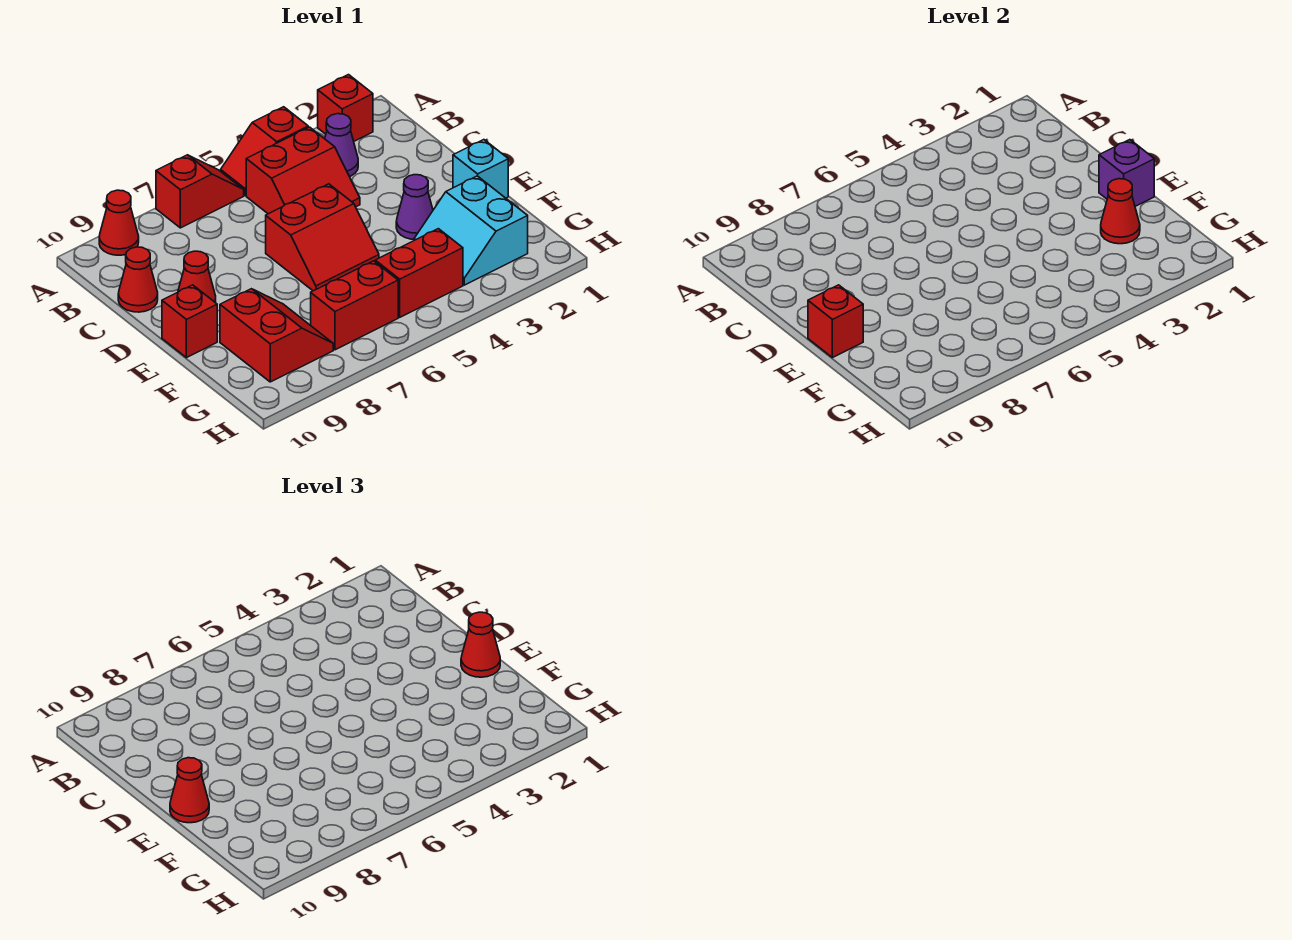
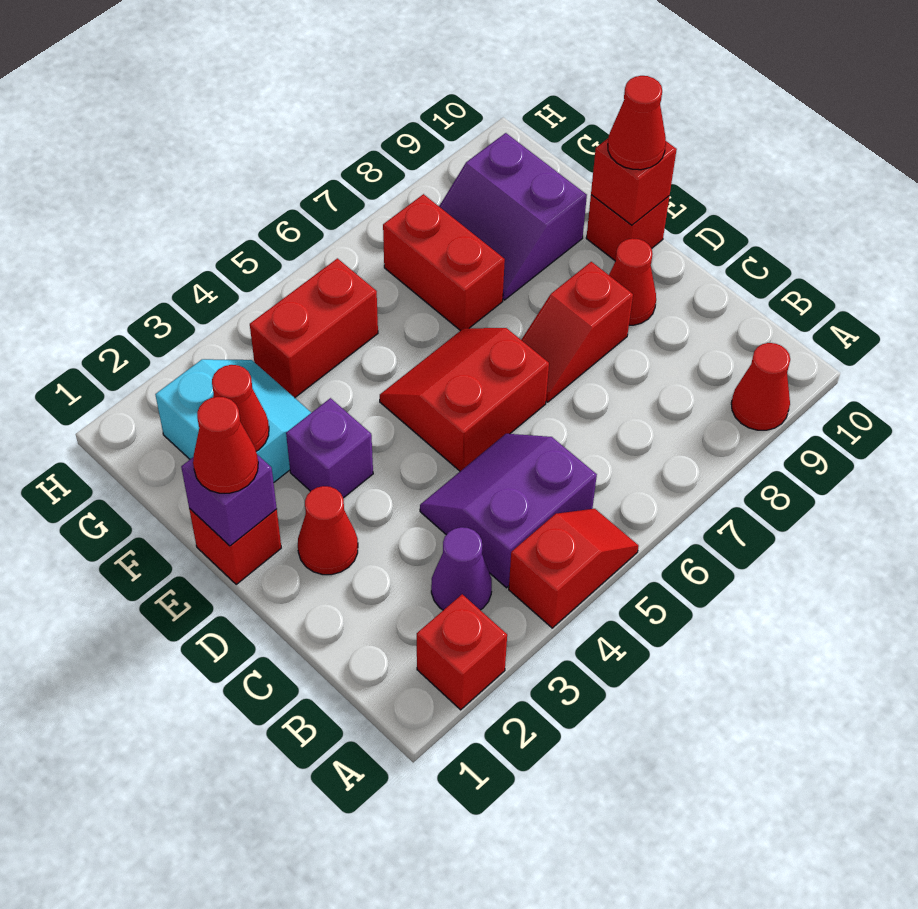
red slope A6:A7 level 1 top 7 -> red slope D7:D8 level 1 top 8
red slope B4:C5 level 1 top B -> purple slope B4:C5 level 1 top B
red cone C10 level 1 -> red cone D2 level 1
cyan brick E1 level 1 -> red brick E1 level 1
purple cone E3 level 1 -> purple brick E3 level 1
red slope F8:G9 level 1 top 9 -> purple slope F8:G9 level 1 top 9
red brick G6:G7 level 1 -> red brick F7:G7 level 1

